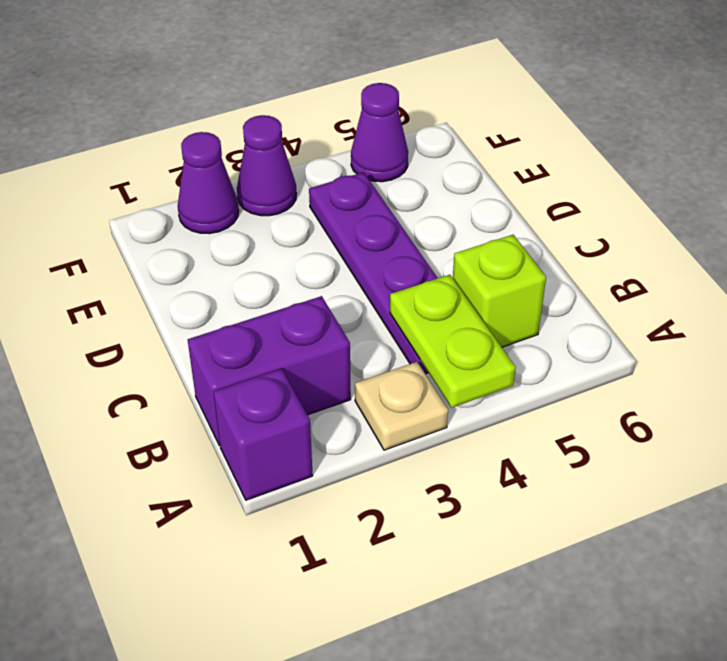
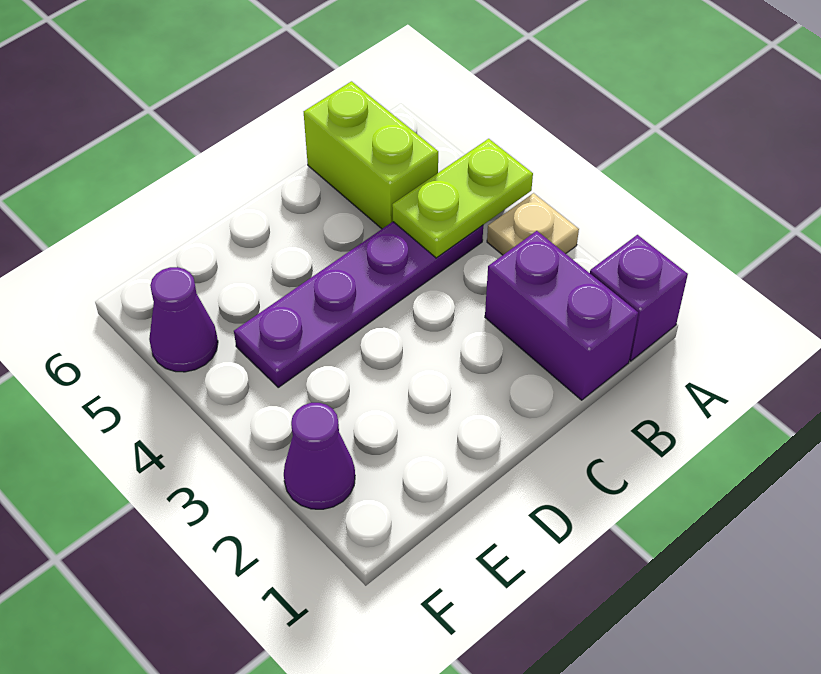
lime brick B5 level 1 -> lime brick B5:B6 level 1
purple cone F3 level 1 -> none

